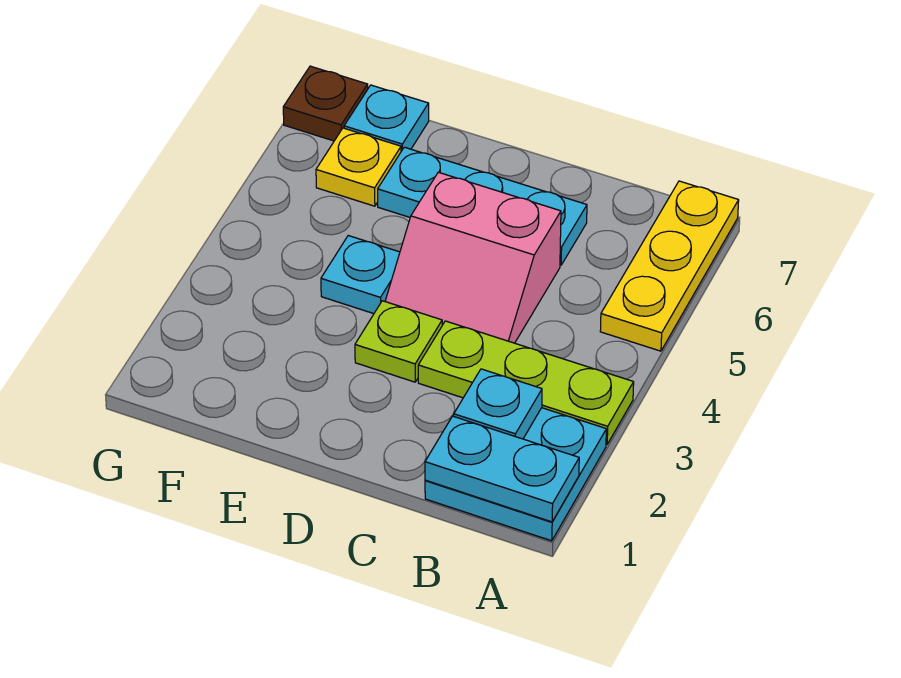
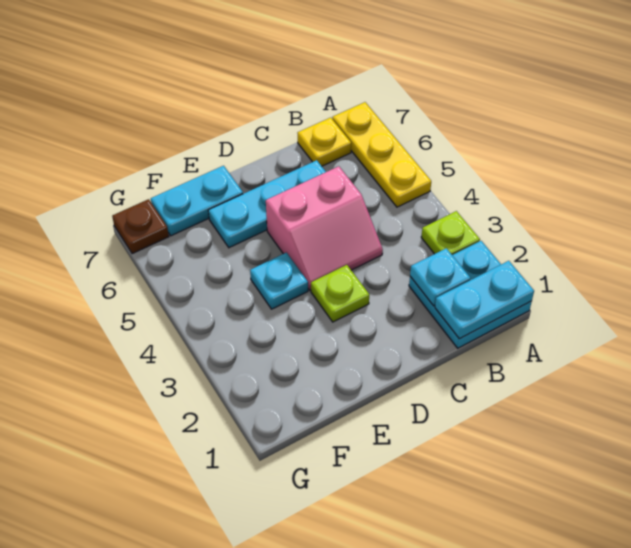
lime plate A3:C3 level 1 -> lime plate A3 level 1
yellow plate F6 level 1 -> yellow plate B7 level 1
cyan plate F7 level 1 -> cyan plate E7:F7 level 1

